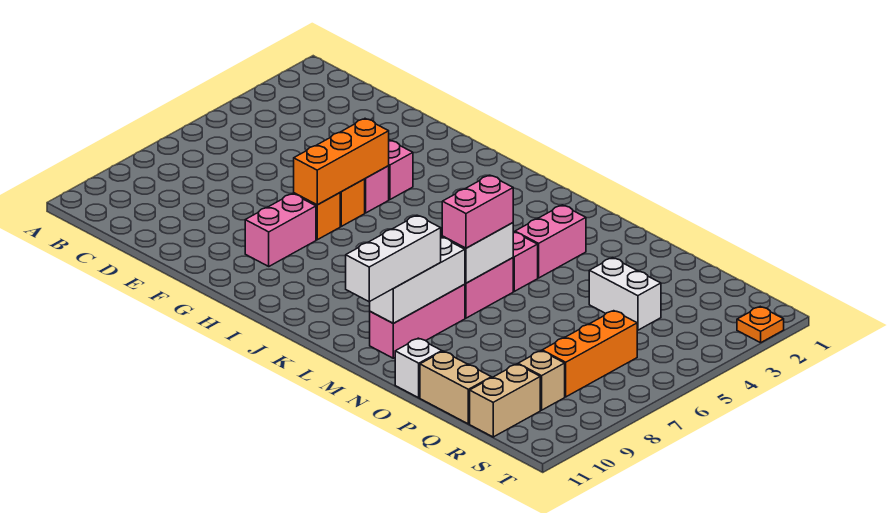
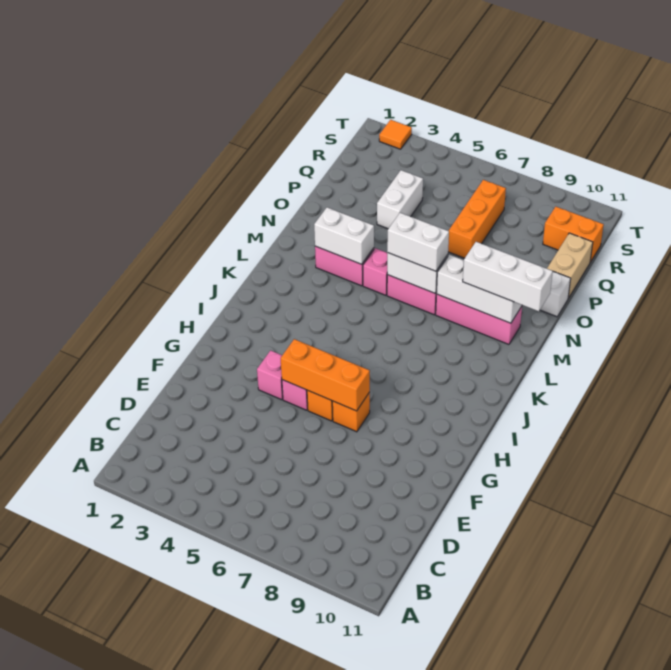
pink brick G8:G9 level 1 -> none
none -> white brick M3:M4 level 2
pink brick M6:M7 level 3 -> white brick M6:M7 level 3
orange brick R6:R8 level 1 -> orange brick P7:R7 level 1
tan brick R9 level 1 -> none
tan brick R10:R11 level 1 -> orange brick R10:R11 level 1
orange plate T2 level 1 -> orange tile T2 level 1

